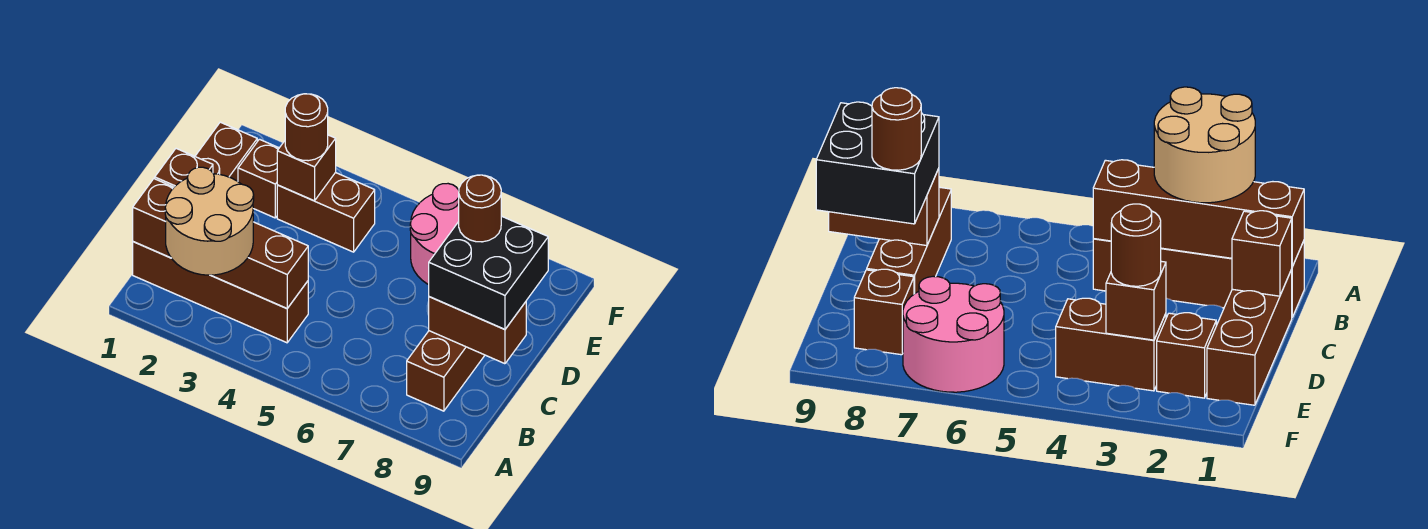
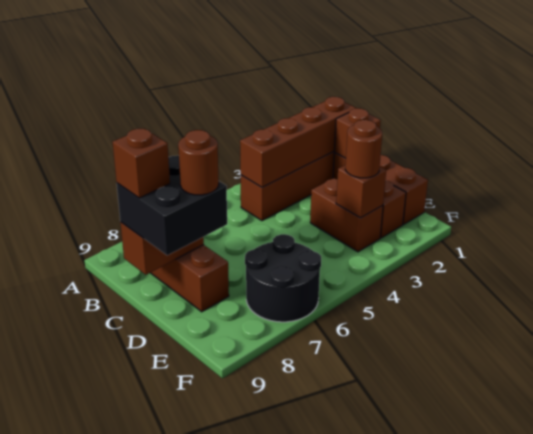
tan round brick A2:B3 level 3 -> none
brown brick E3:E4 level 1 -> brown brick D3:E3 level 1
pink round brick E6:F7 level 1 -> black round brick E6:F7 level 1
brown brick E8 level 1 -> brown brick C9 level 4

